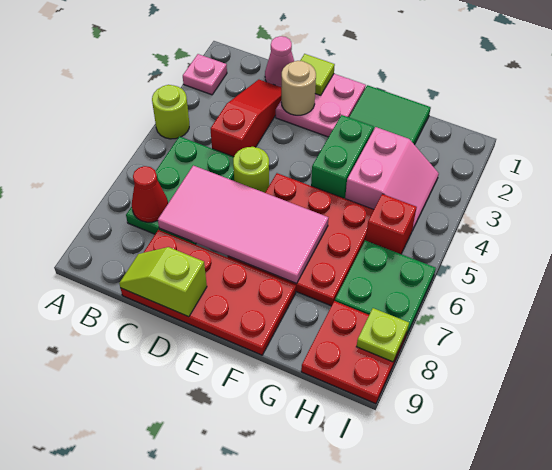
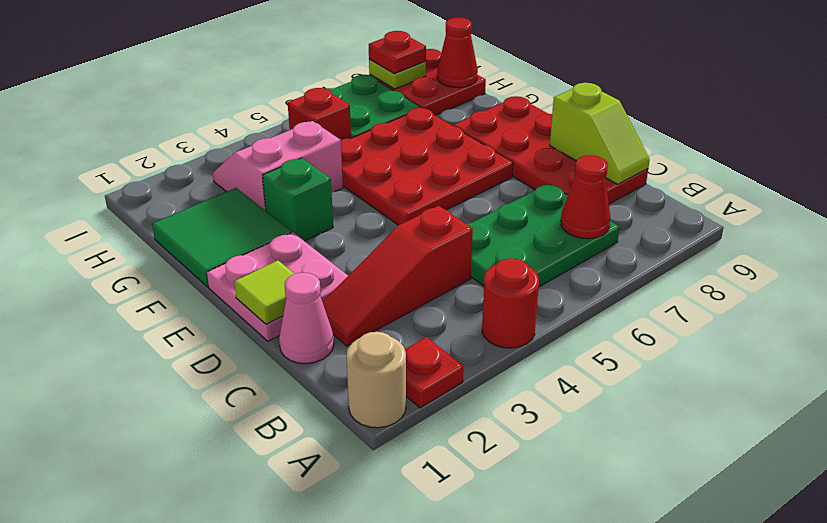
pink plate A2 level 1 -> red plate A2 level 1
lime round brick A4 level 1 -> red round brick A4 level 1
pink tile C6:F7 level 2 -> none
tan round brick D2 level 2 -> tan round brick A1 level 1
lime round brick D5 level 1 -> none
green brick F3:F4 level 1 -> green brick F3 level 1
none -> red cone H9 level 2
none -> red plate I8 level 3

